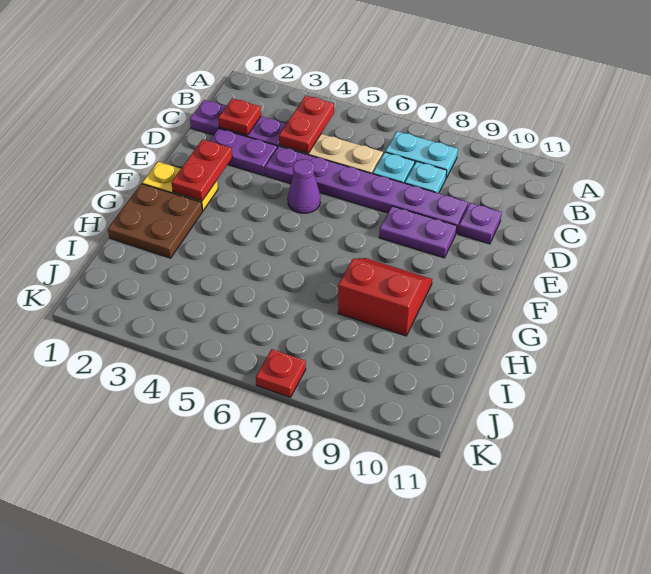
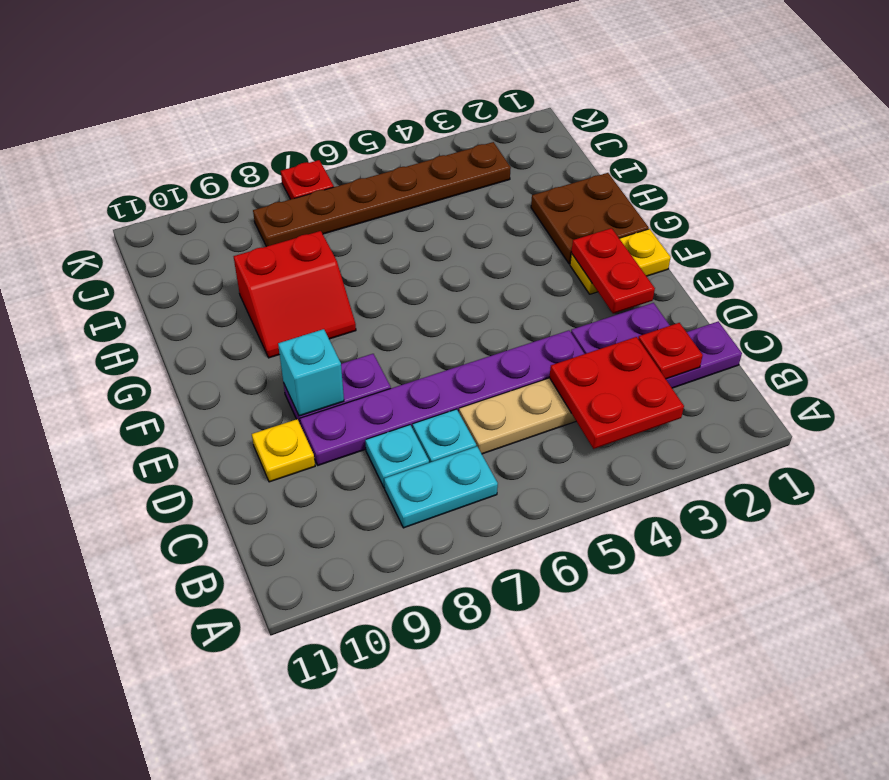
red plate B4:C4 level 2 -> red plate B3:C4 level 2
purple plate D10 level 1 -> yellow plate D10 level 1
purple cone E5 level 1 -> none
none -> cyan brick E9 level 2
none -> brown plate J3:J8 level 1

